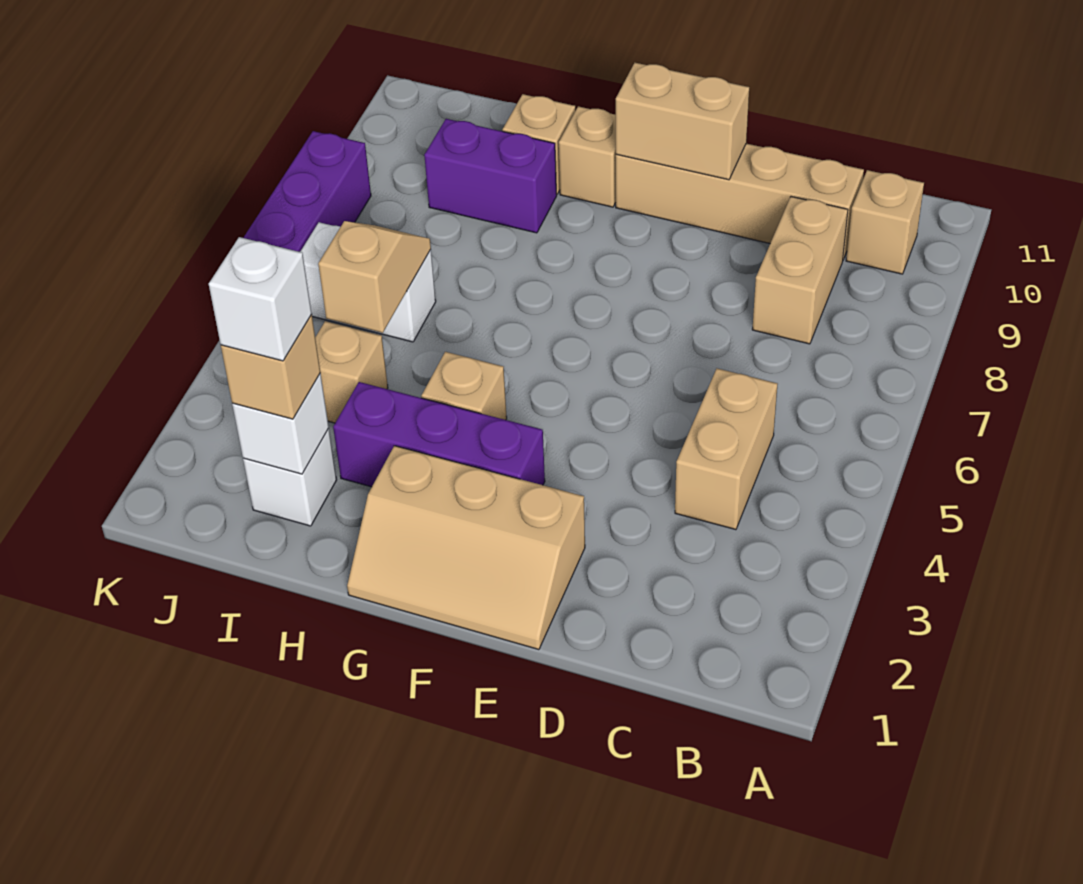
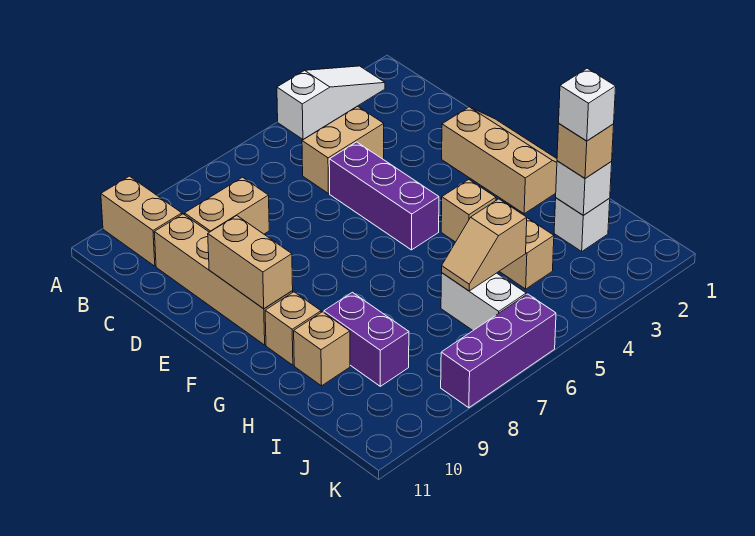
none -> white slope A2:A4 level 1 top 4
tan brick B10 level 1 -> tan brick A10:B10 level 1
purple brick F3:H3 level 1 -> purple brick D5:F5 level 1

